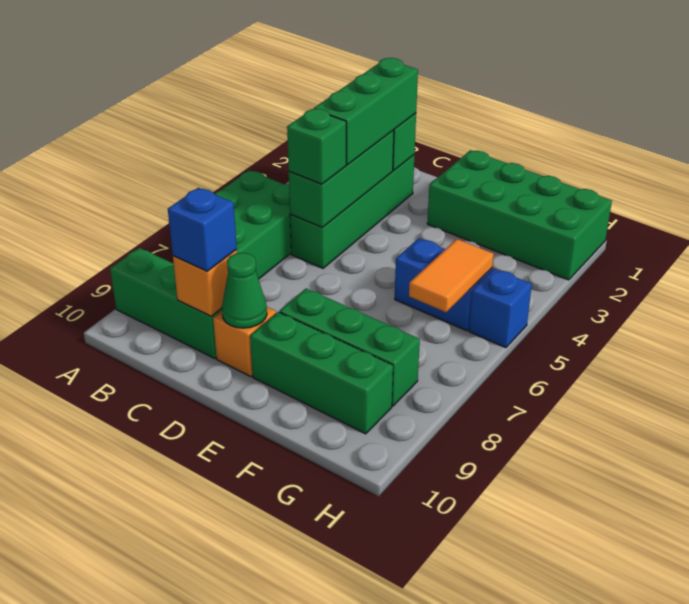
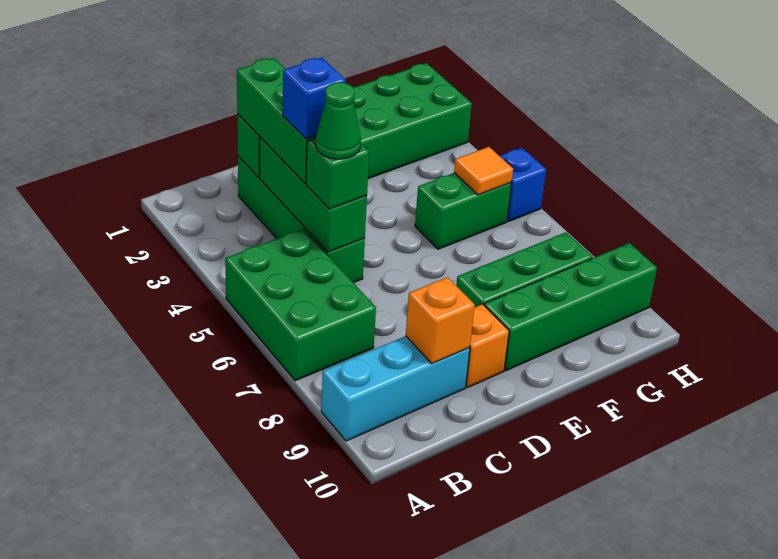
green brick A9:C9 level 1 -> cyan brick A9:C9 level 1
blue brick C9 level 3 -> blue brick C4 level 4
green cone D9 level 2 -> green cone C5 level 4
green brick E9:G9 level 1 -> green brick E9:H9 level 1
blue brick F5:G5 level 1 -> green brick F5:G5 level 1
orange tile G5:G6 level 2 -> orange tile G5 level 2

